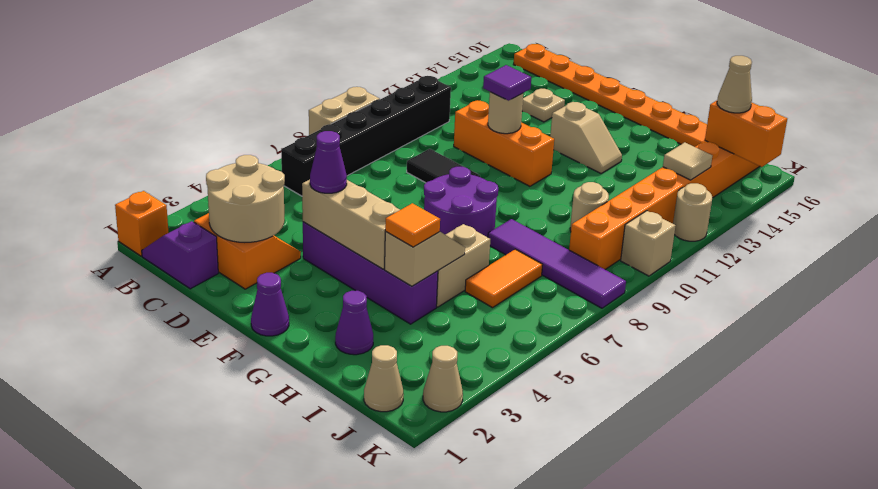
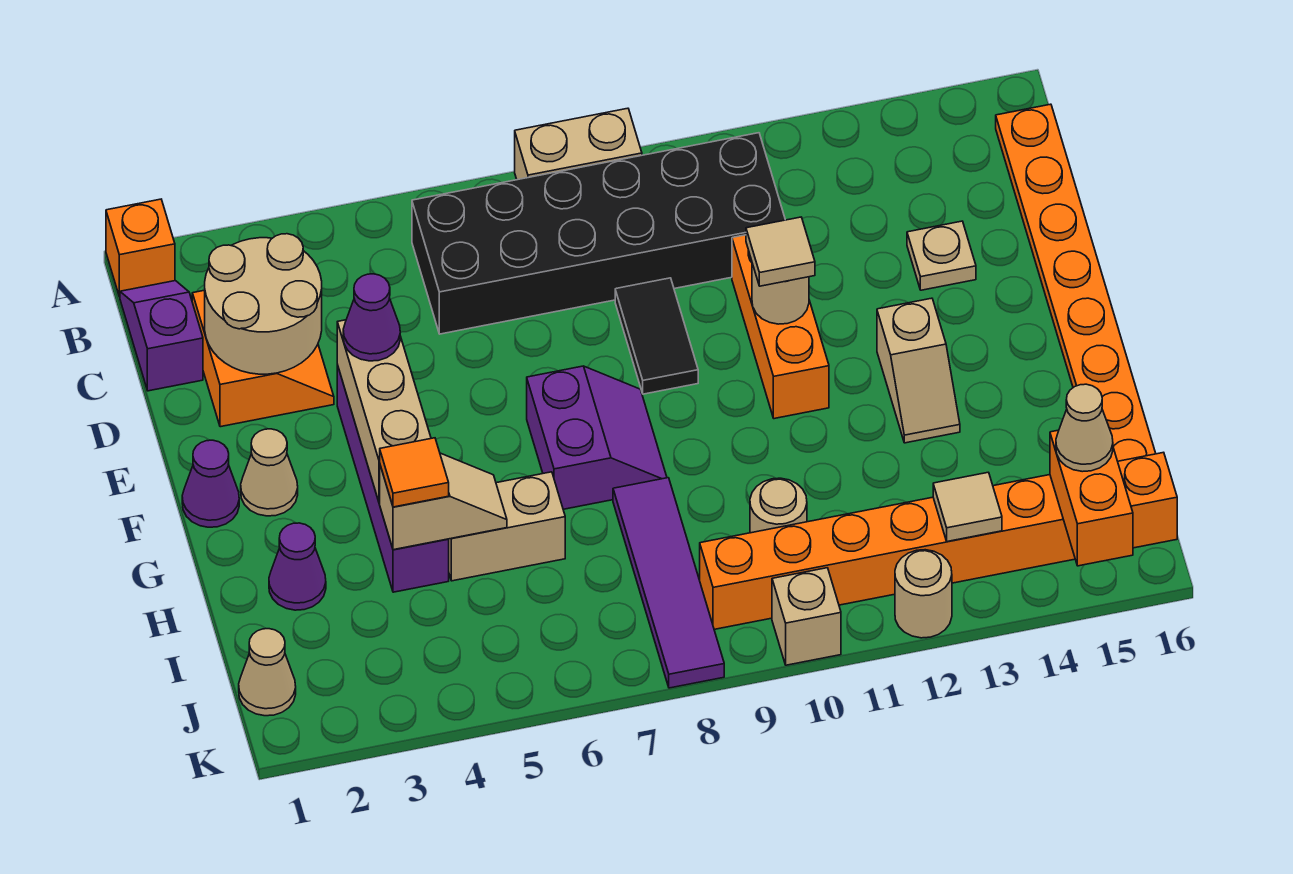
black brick B6:B11 level 1 -> black brick B6:C11 level 1
purple tile E11 level 3 -> tan tile E11 level 3
purple round brick F7:G8 level 1 -> purple slope F7:G8 level 1 top 7
orange tile I6:I7 level 1 -> none
tan cone K2 level 1 -> tan cone F2 level 1

